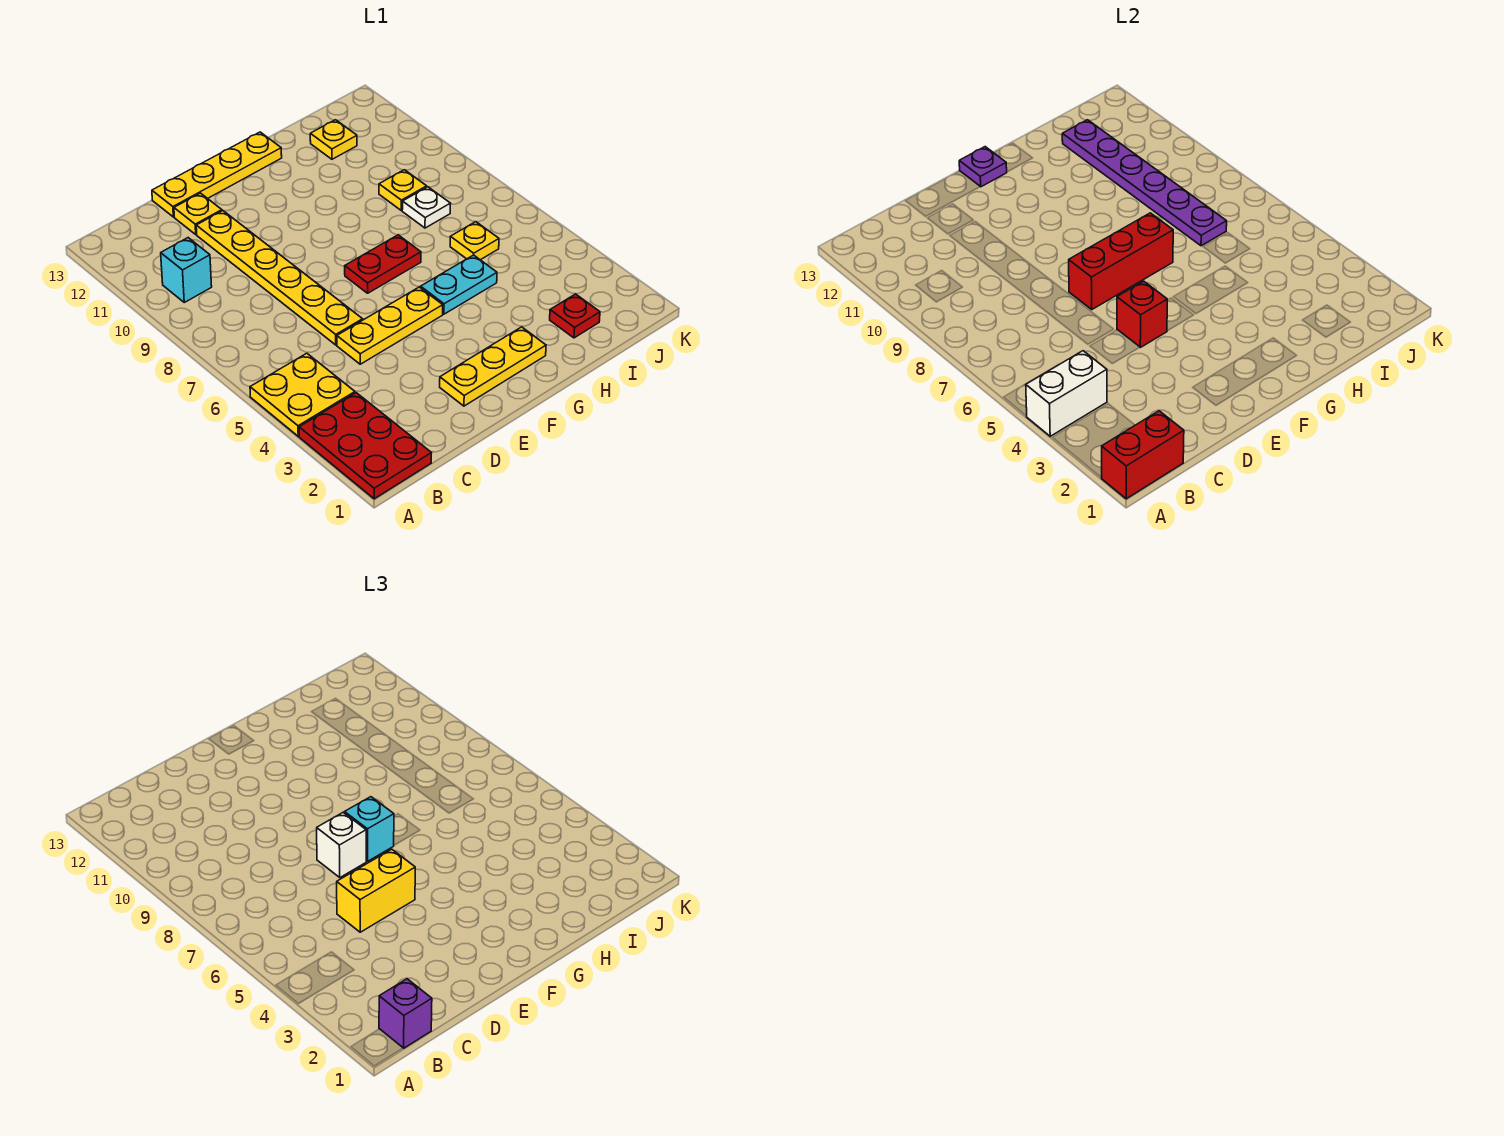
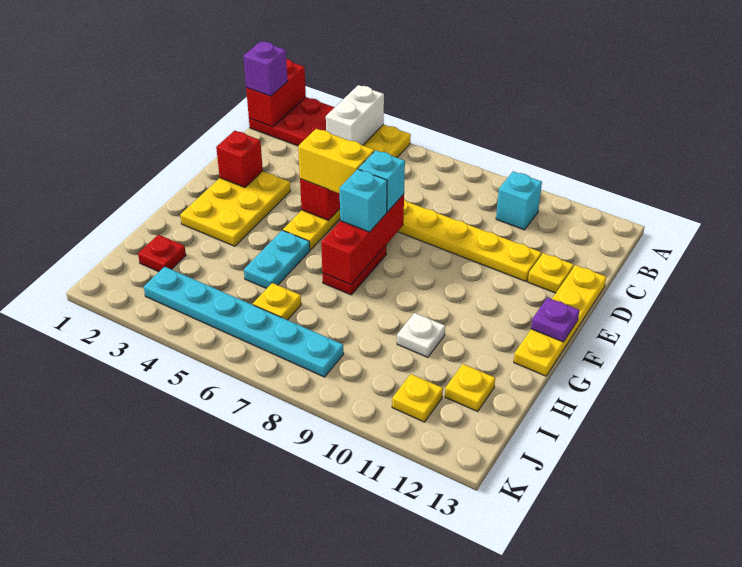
yellow brick D5:E5 level 3 -> yellow brick E5:E6 level 3
yellow plate E2:G2 level 1 -> yellow plate E2:G3 level 1
none -> red brick E2 level 2
white brick E7 level 3 -> cyan brick E7 level 3
purple plate I7:I12 level 2 -> none
white plate I8 level 1 -> white plate H10 level 1
yellow plate I9 level 1 -> yellow plate J11 level 1
none -> cyan plate J3:J8 level 1

